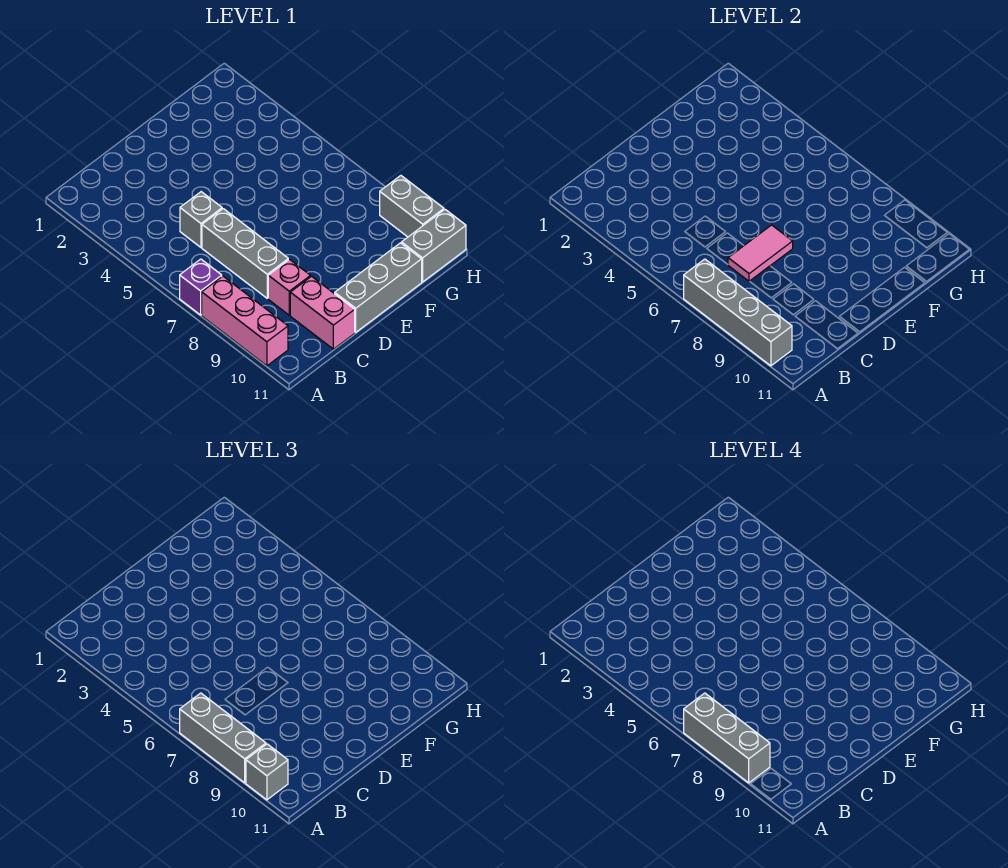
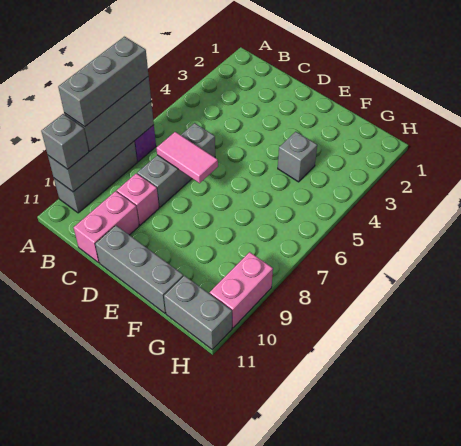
pink brick A8:A10 level 1 -> grey brick A8:A10 level 1
grey brick C5 level 1 -> grey brick F4 level 1
grey brick H9:H10 level 1 -> pink brick H9:H10 level 1

